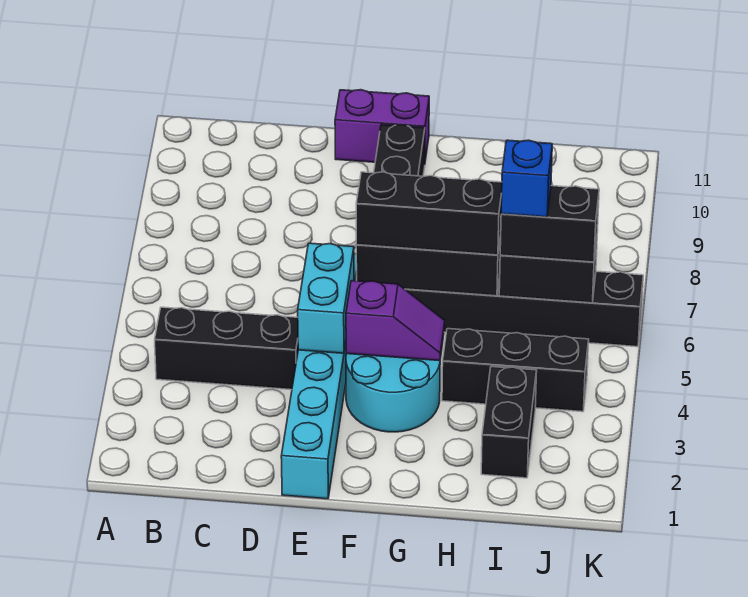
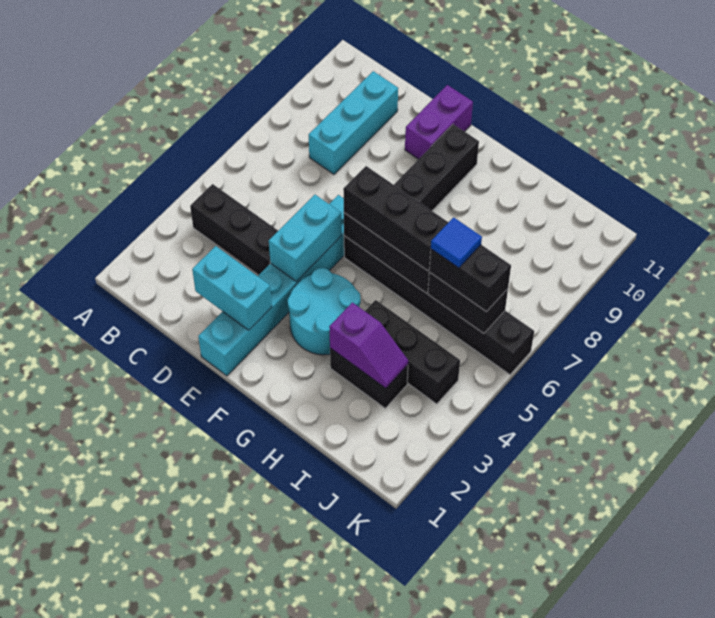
none -> cyan brick C8:C10 level 1
none -> cyan brick D2:E2 level 2
purple brick E11:F11 level 1 -> purple brick E10:E11 level 1
purple slope F4:G4 level 2 top F -> purple slope H3:I3 level 2 top H
black brick I2:I3 level 1 -> black brick H3:I3 level 1
blue brick I6 level 4 -> blue tile I6 level 4

